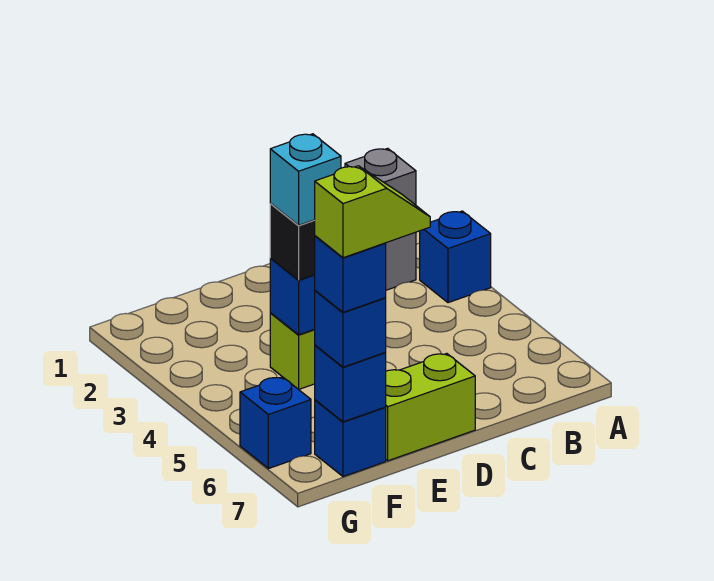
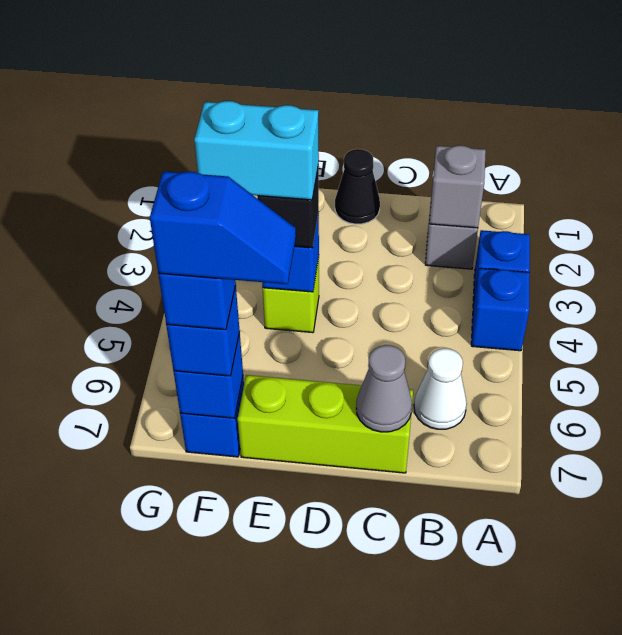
none -> white cone B6 level 1
none -> grey cone C7 level 2
none -> black cone D1 level 1
lime brick D7:E7 level 1 -> lime brick C7:E7 level 1
cyan brick E4 level 4 -> cyan brick E4:F4 level 4
lime slope E7:F7 level 5 top F -> blue slope E7:F7 level 5 top F
blue brick G6 level 1 -> blue brick A4 level 1

